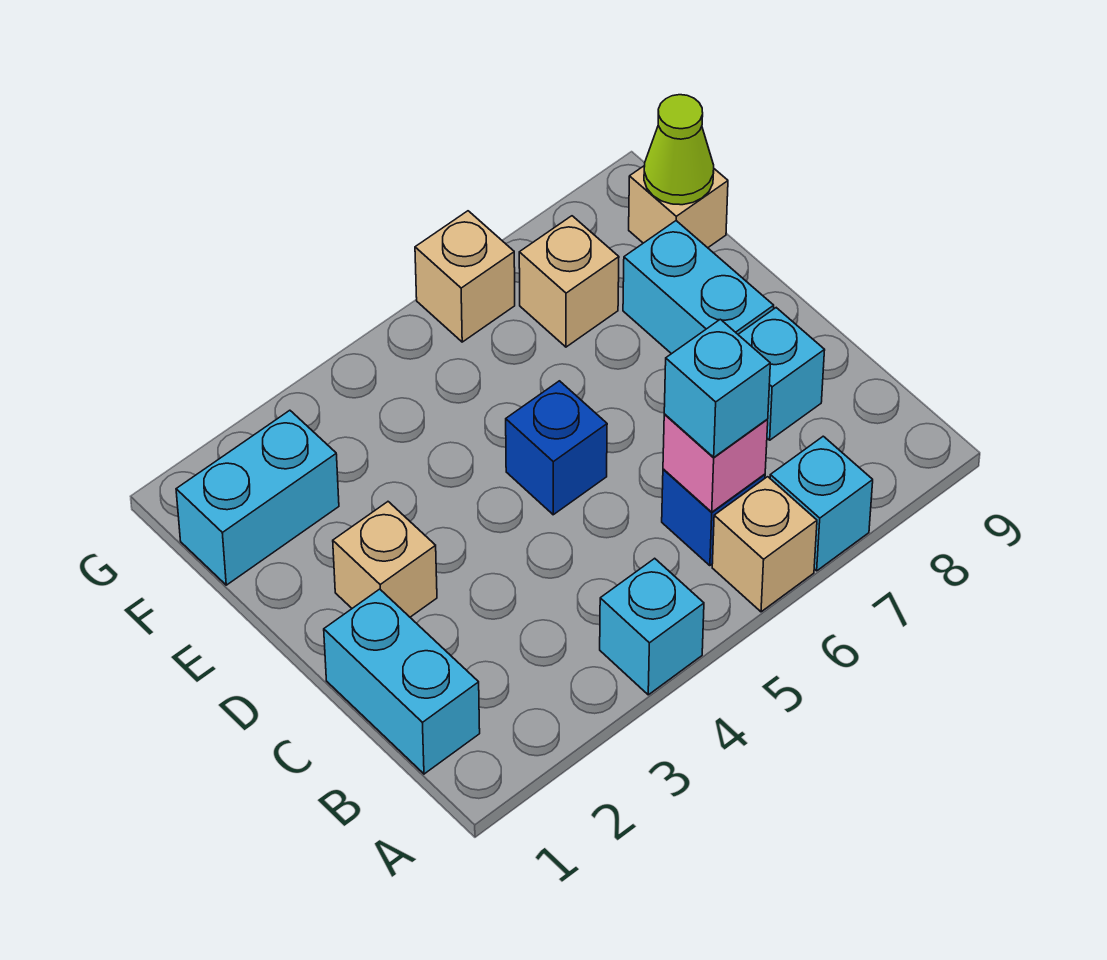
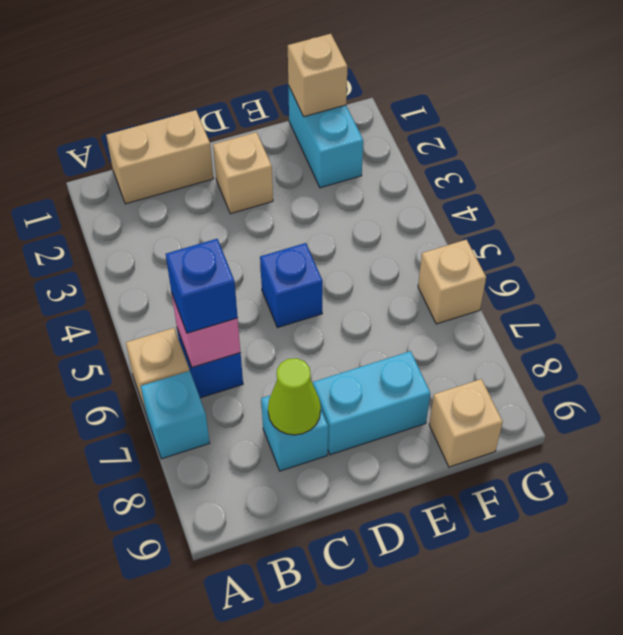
cyan brick A4 level 1 -> none
cyan brick B1:C1 level 1 -> tan brick B1:C1 level 1
cyan brick B6 level 3 -> blue brick B6 level 3
tan brick F7 level 1 -> tan brick F1 level 2
lime cone F9 level 2 -> lime cone C8 level 2

